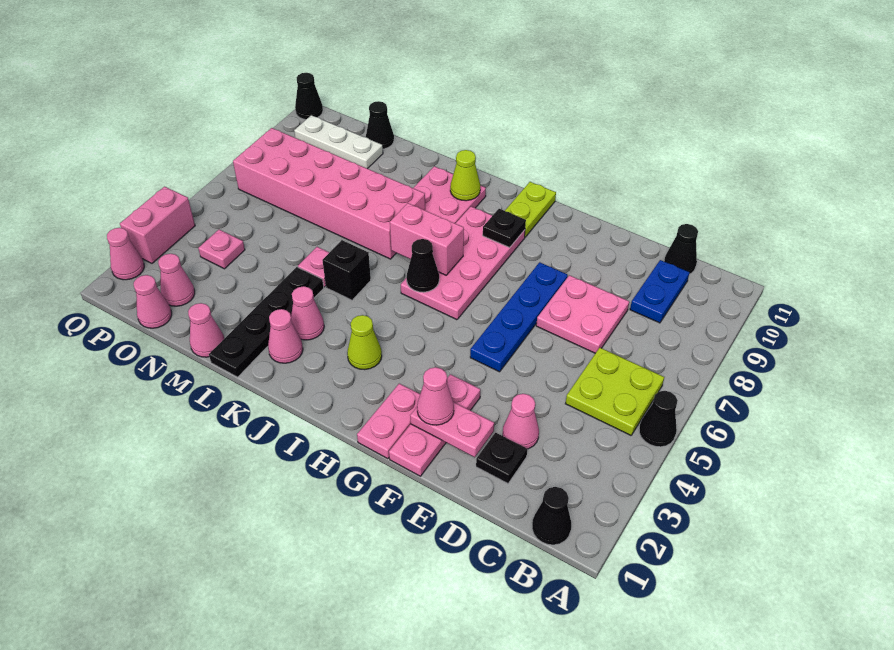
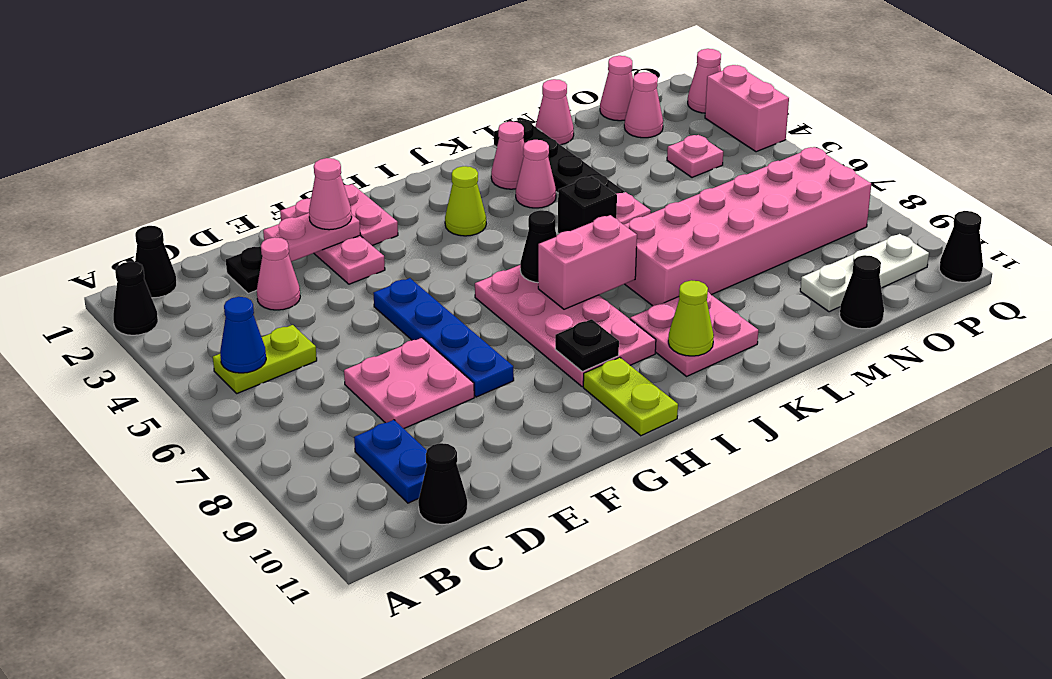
black cone A5 level 1 -> black cone A2 level 1
lime plate B5:C6 level 1 -> lime plate B5:C5 level 1
none -> blue cone B5 level 2

